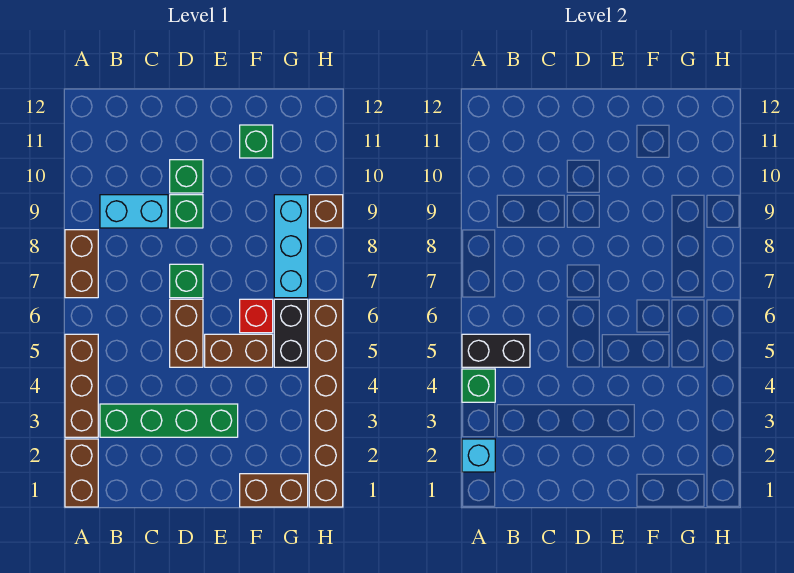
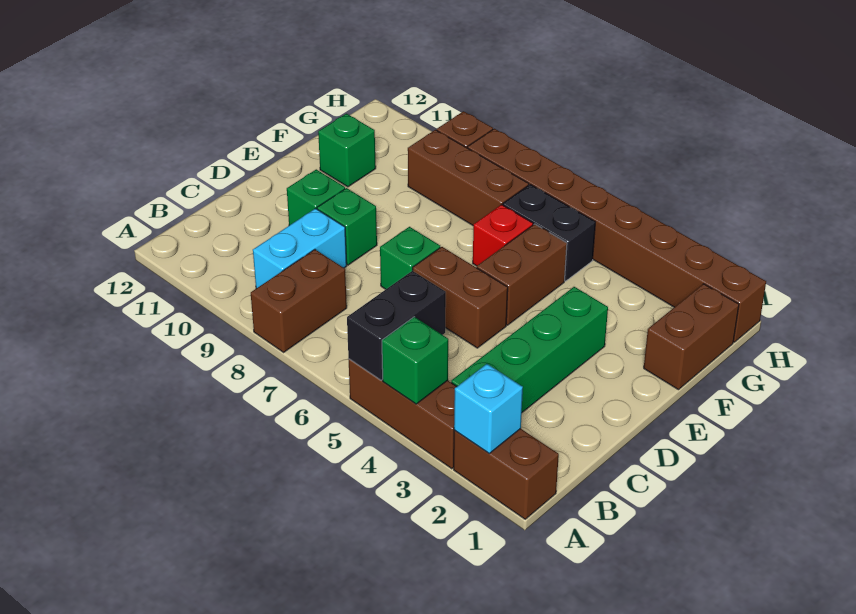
brown brick A7:A8 level 1 -> brown brick A8:B8 level 1
cyan brick G7:G9 level 1 -> brown brick G7:G9 level 1
brown brick H1:H6 level 1 -> brown brick H1:H8 level 1

